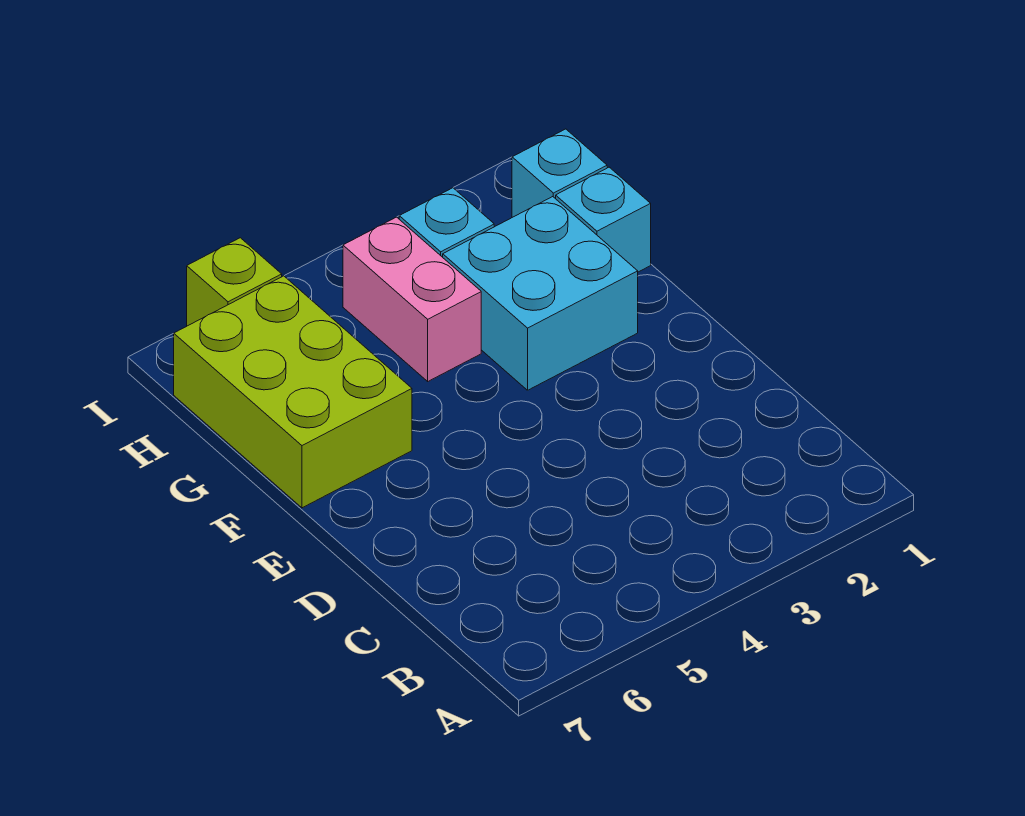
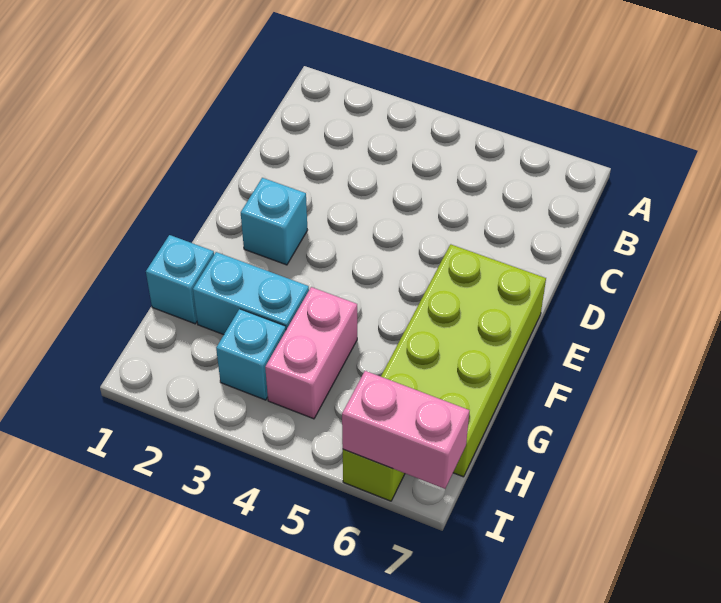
cyan brick F2:G3 level 1 -> cyan brick G2:G3 level 1
lime brick F6:H7 level 1 -> lime brick E6:H7 level 1
cyan brick H1 level 1 -> cyan brick E2 level 1
none -> pink brick I6:I7 level 2

